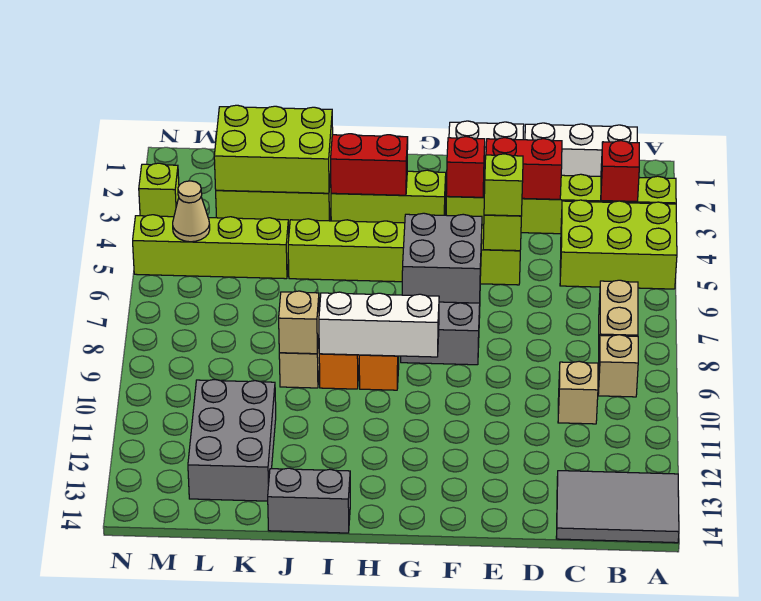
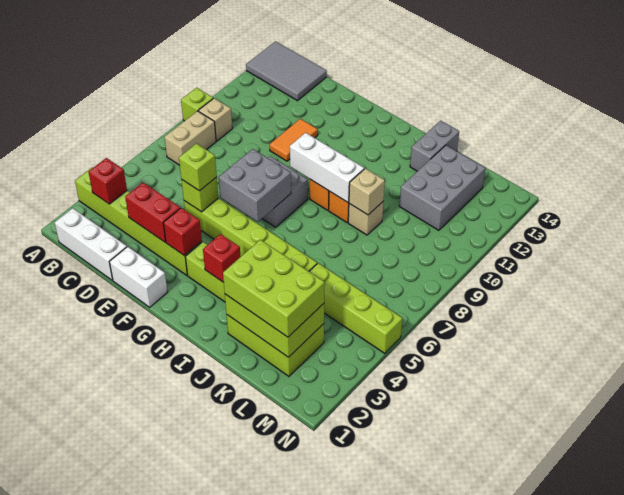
lime brick A4:C5 level 1 -> lime brick J2:L3 level 3
tan brick C10 level 1 -> none
none -> orange tile E10:E11 level 1
red brick H3:I3 level 2 -> red brick H3 level 2
grey brick I14:J14 level 1 -> grey brick J13:J14 level 1
tan cone M5 level 2 -> none
lime brick N3 level 1 -> lime brick A9 level 1

